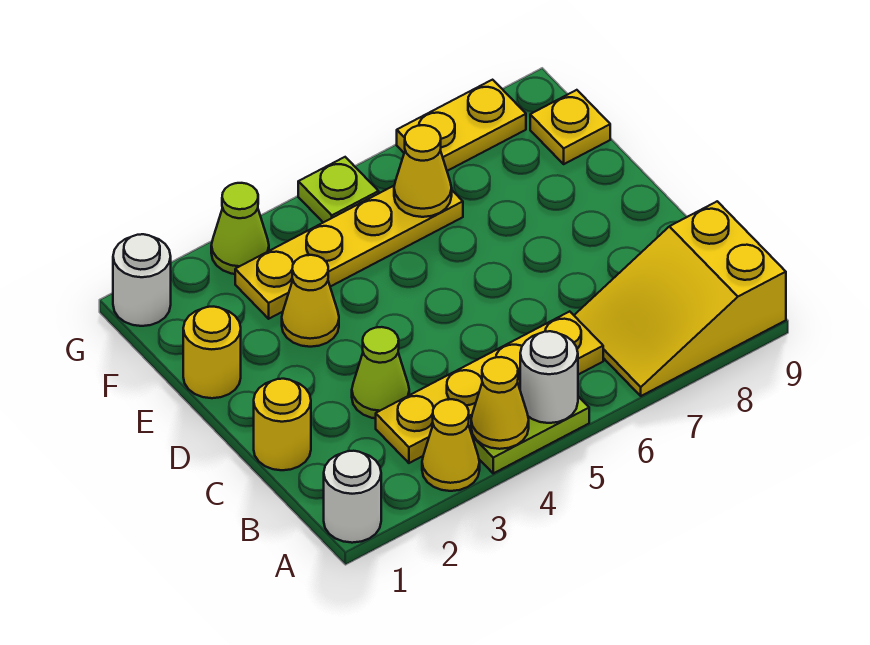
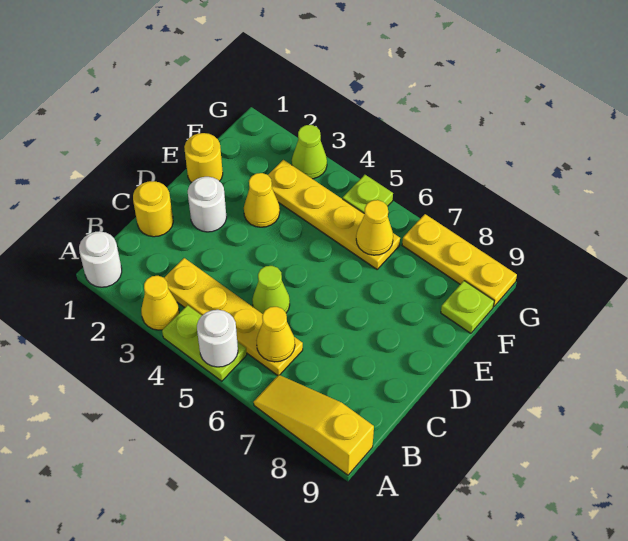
yellow cone A4 level 2 -> yellow cone B6 level 2
yellow slope A7:B9 level 1 top 9 -> yellow slope A7:A9 level 1 top 9
lime cone C3 level 1 -> lime cone C5 level 1
yellow plate F9 level 1 -> lime plate F9 level 1
white round brick G1 level 1 -> white round brick D2 level 1
yellow plate G7:G8 level 1 -> yellow plate G7:G9 level 1

